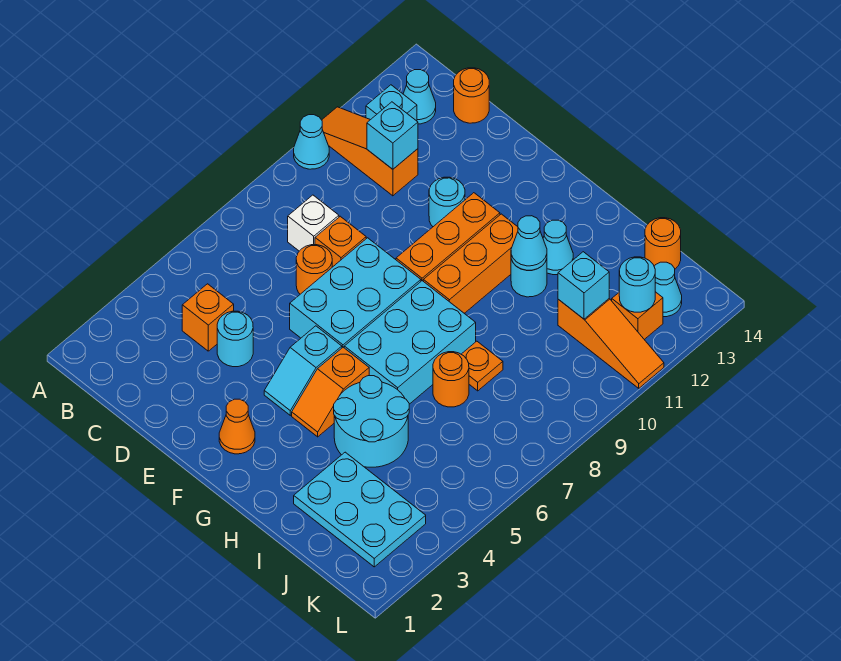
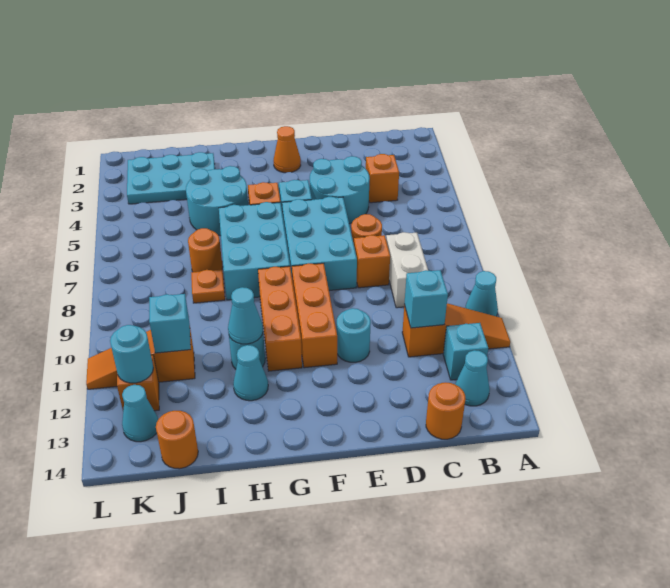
white brick C8 level 1 -> white brick C8:C9 level 1
cyan round brick D4 level 1 -> cyan round brick D4:E5 level 1

